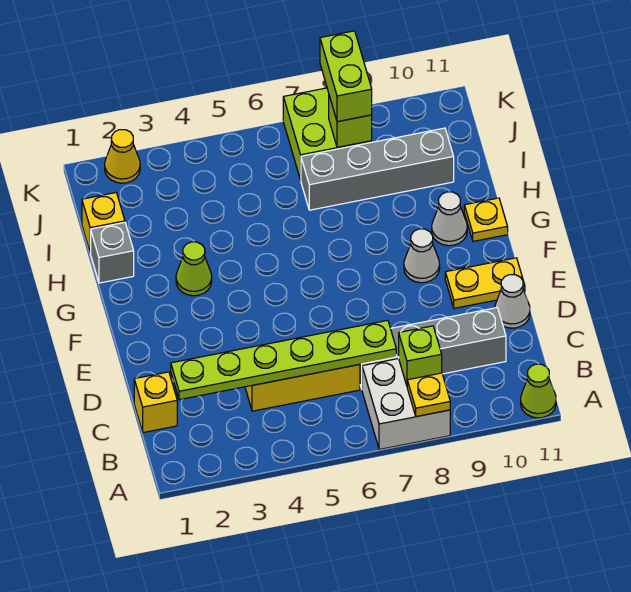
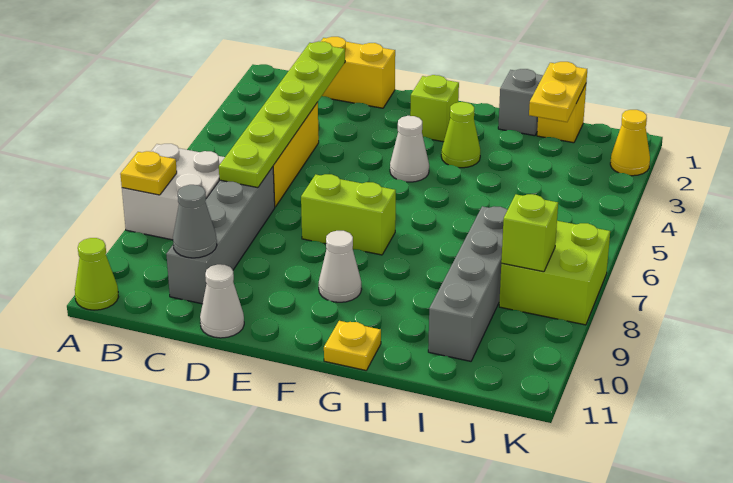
lime brick B8 level 2 -> lime brick F2 level 1
yellow brick C1 level 1 -> yellow brick C1:D1 level 1
none -> grey cone C10 level 2
yellow plate E10:E11 level 1 -> yellow plate I1:I2 level 2
white cone G10 level 1 -> white cone F4 level 1
lime brick J8:K8 level 3 -> lime brick E7:F7 level 1

